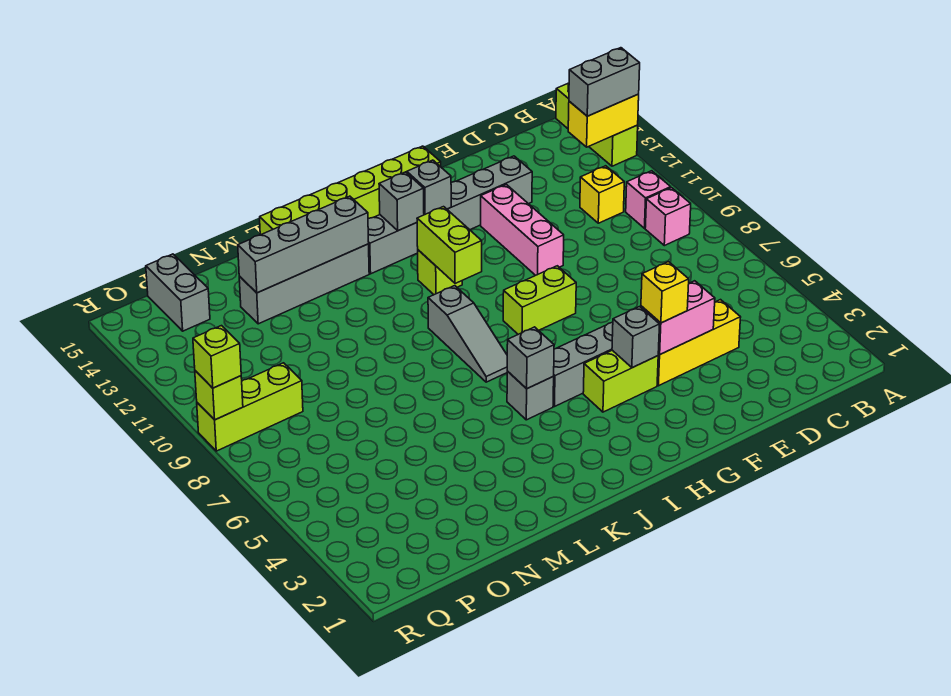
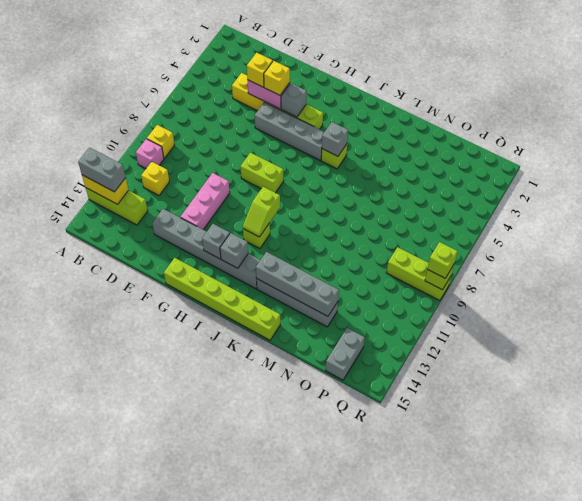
lime brick A13:A15 level 1 -> lime brick A13:C13 level 1
pink brick B9 level 1 -> yellow brick B9 level 1
none -> yellow brick E4 level 3
lime brick I10:I11 level 2 -> lime slope I10:I11 level 2 top 10
grey brick J5 level 1 -> lime brick J5 level 1
grey slope J7:J9 level 1 top 9 -> none

